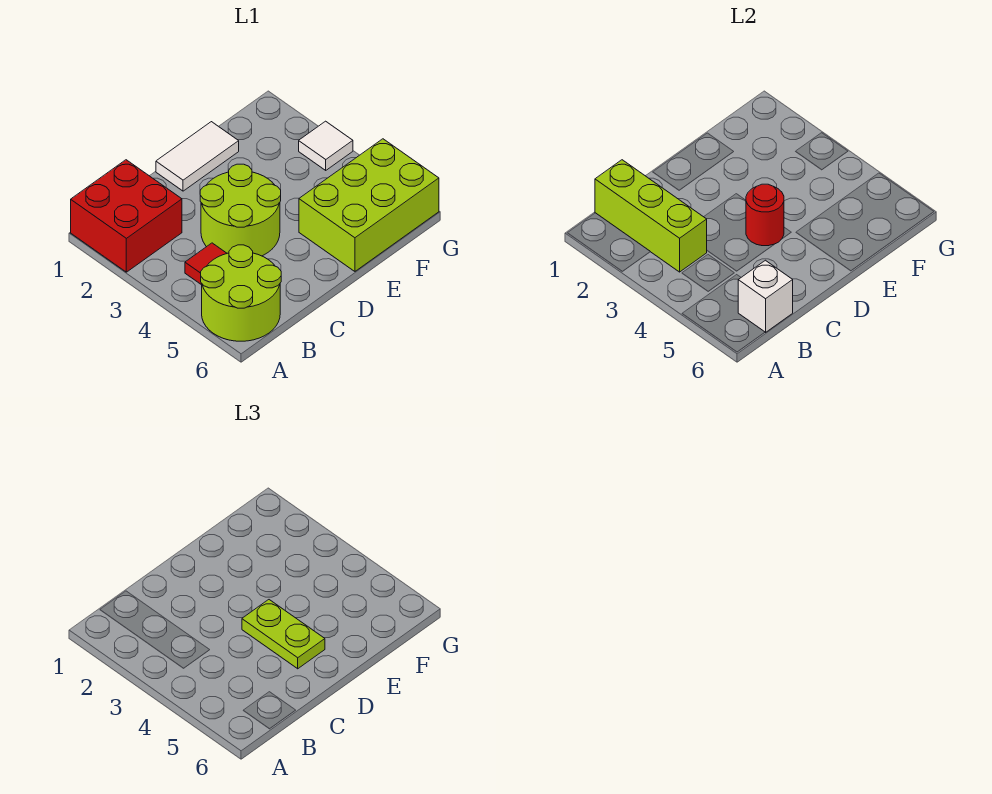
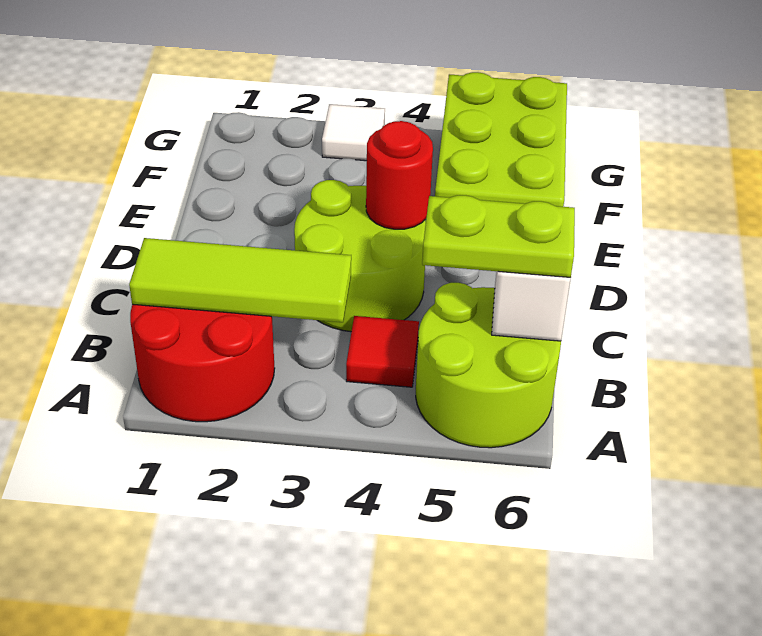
red brick A1:B2 level 1 -> red round brick A1:B2 level 1
lime brick B1:B3 level 2 -> lime tile B1:B3 level 2
white tile D1:E1 level 1 -> none
lime plate D4:D5 level 3 -> lime plate B5:B6 level 3

